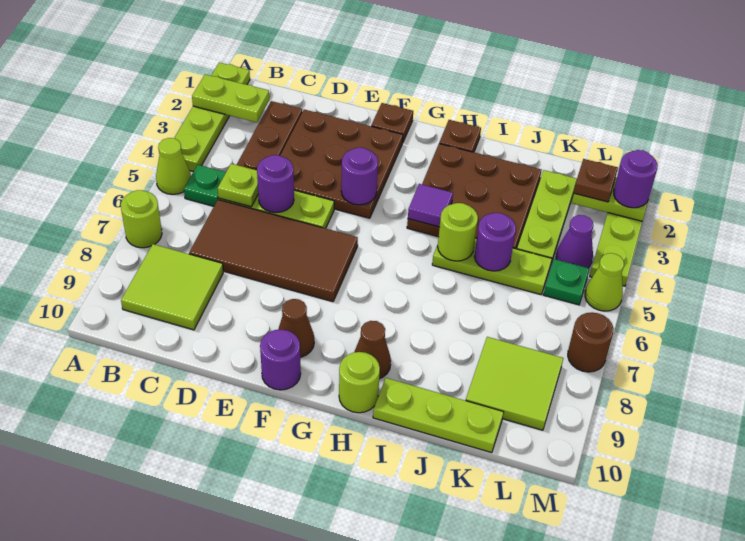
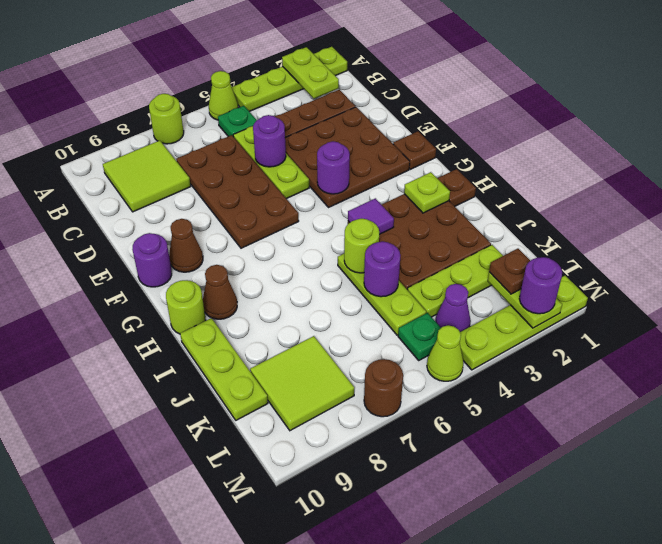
lime plate C5 level 2 -> lime plate H2 level 2
brown tile C6:F7 level 1 -> brown plate C6:F7 level 1

